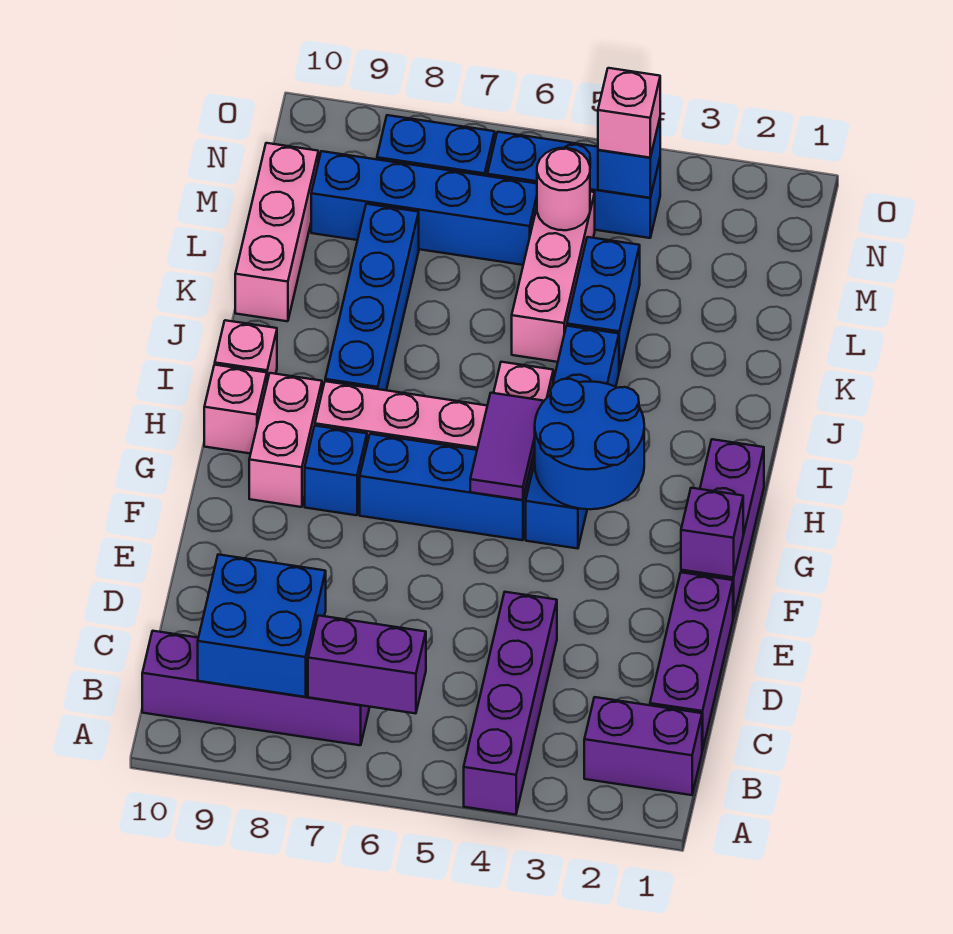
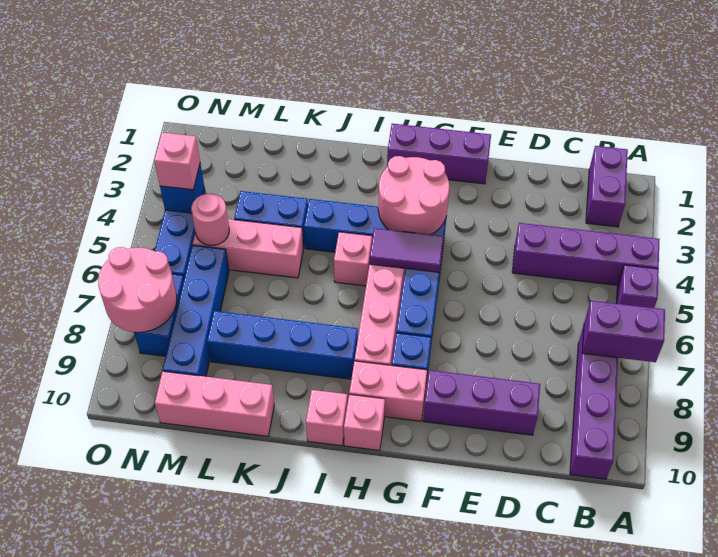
purple brick B6:B7 level 2 -> purple brick A7:B7 level 2
blue brick B8:C9 level 2 -> none
purple brick C1:E1 level 1 -> purple brick D9:F9 level 1
purple brick F1 level 2 -> purple brick A5 level 1
blue round brick G3:H4 level 2 -> pink round brick G3:H4 level 2
none -> pink round brick N7:O8 level 2

